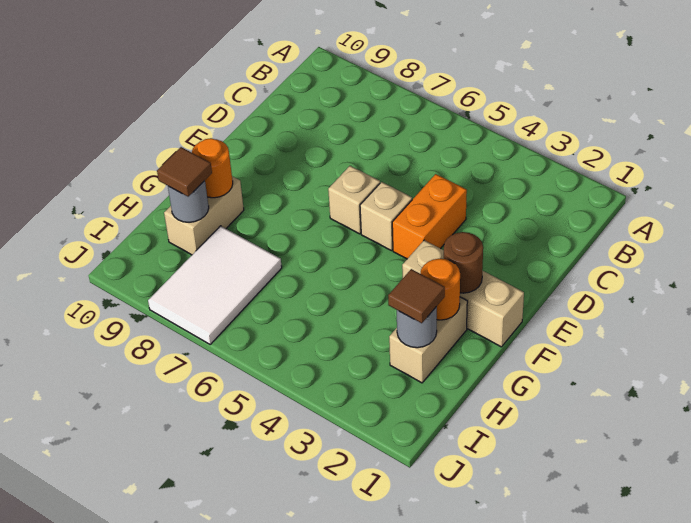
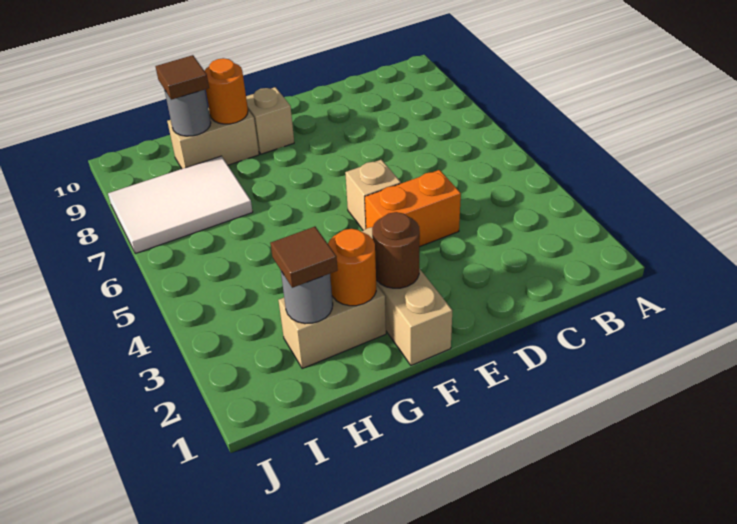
tan brick E6 level 1 -> tan brick F9 level 1

